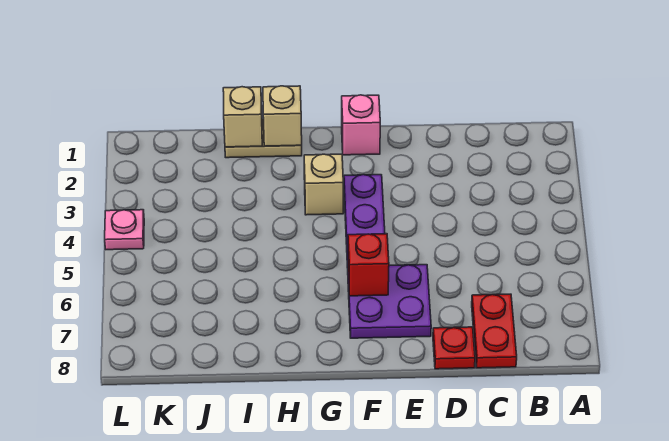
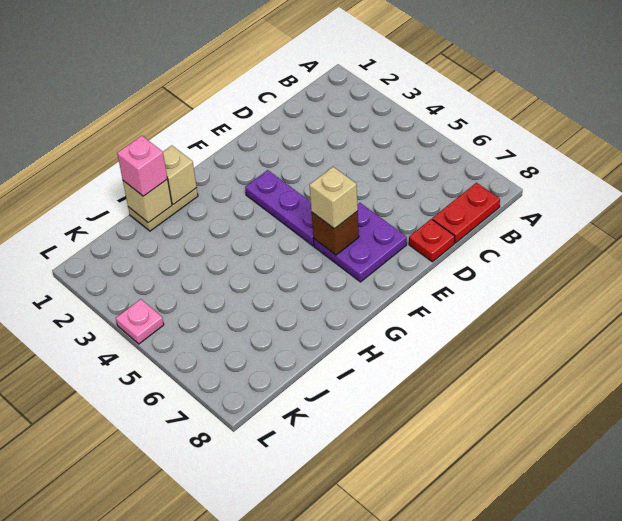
red plate C7:C8 level 1 -> red plate B8:C8 level 1
pink brick F1 level 1 -> pink brick I1 level 3
red brick F6 level 2 -> brown brick F6 level 2
tan brick G3 level 1 -> tan brick F6 level 3

